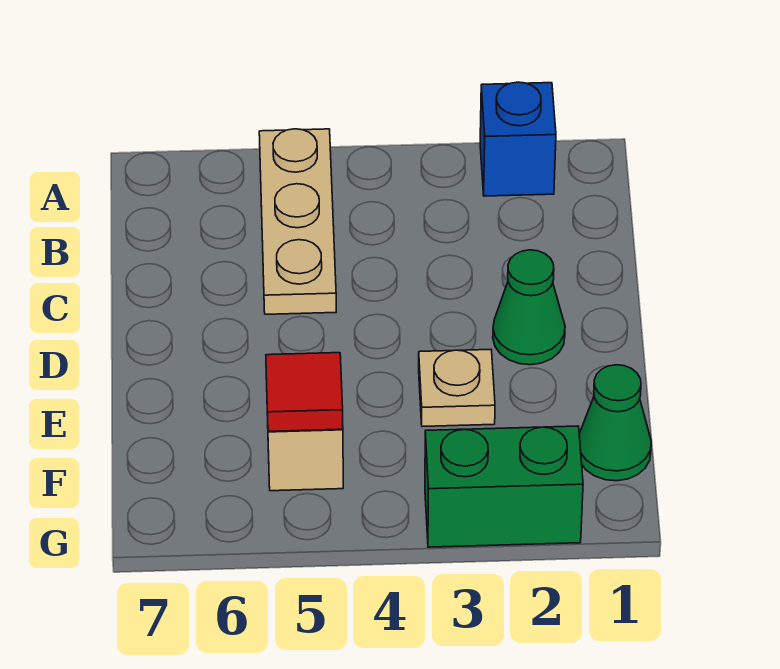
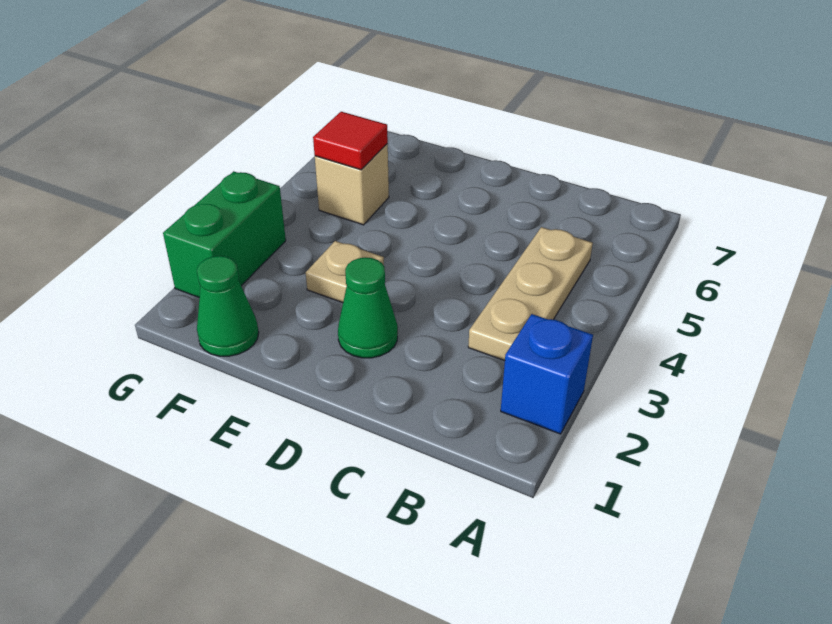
tan plate A5:C5 level 1 -> tan plate B3:B5 level 1

